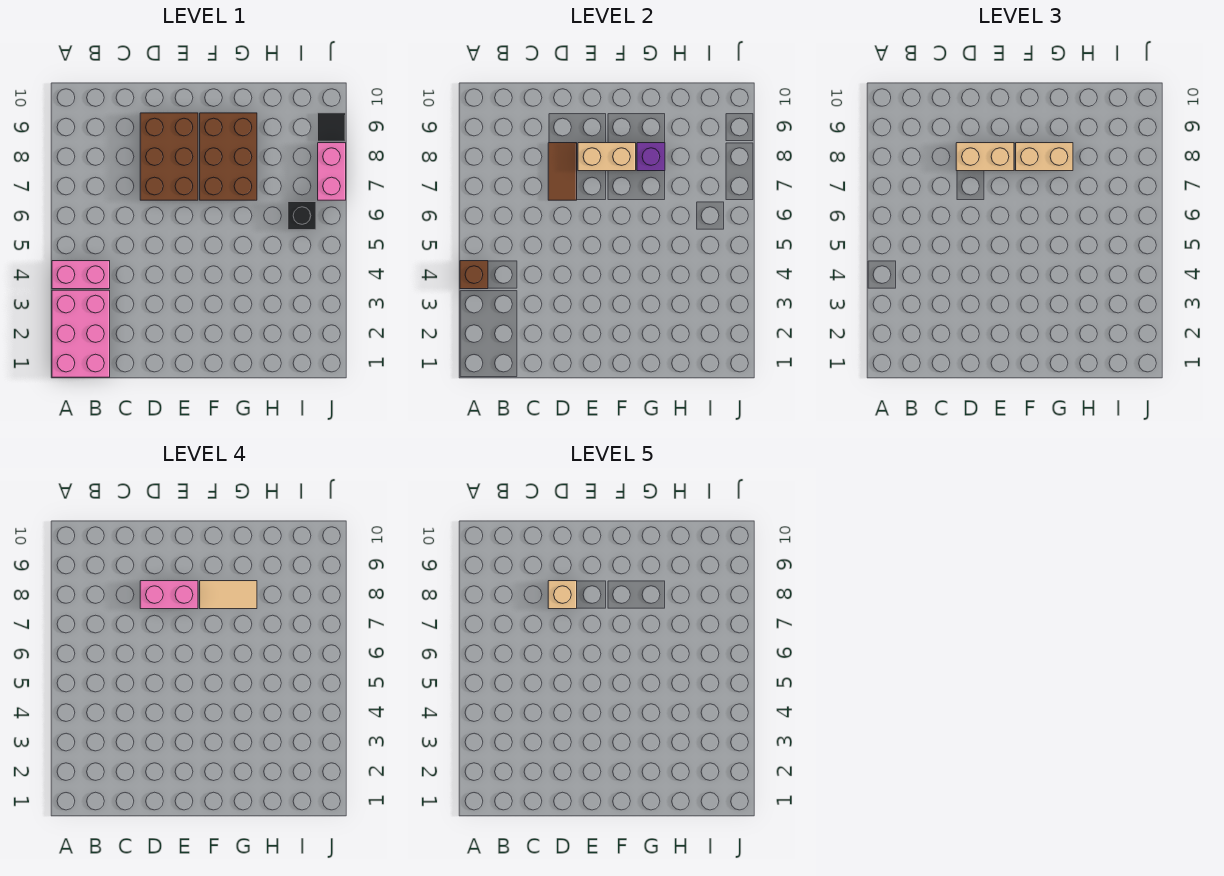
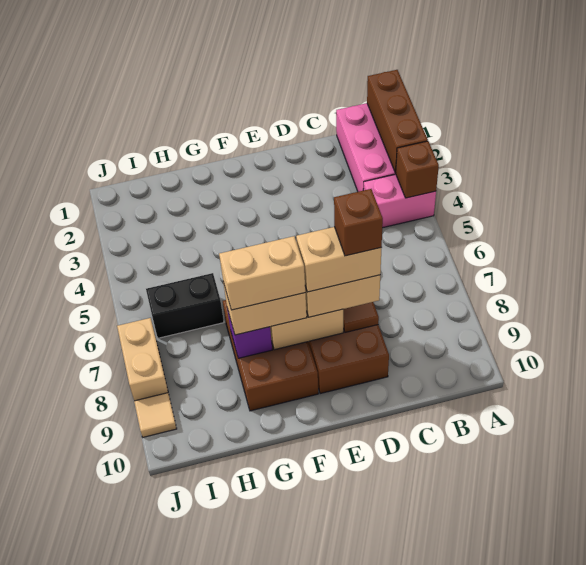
none -> brown brick A1:A3 level 2
pink brick D8:E8 level 4 -> tan brick D8:E8 level 4
tan brick D8 level 5 -> brown brick D8 level 5
tan tile F8:G8 level 4 -> tan brick F8:G8 level 4
black brick I6 level 1 -> black brick H6:I6 level 1
pink brick J7:J8 level 1 -> tan brick J7:J8 level 1
black tile J9 level 1 -> tan tile J9 level 1

